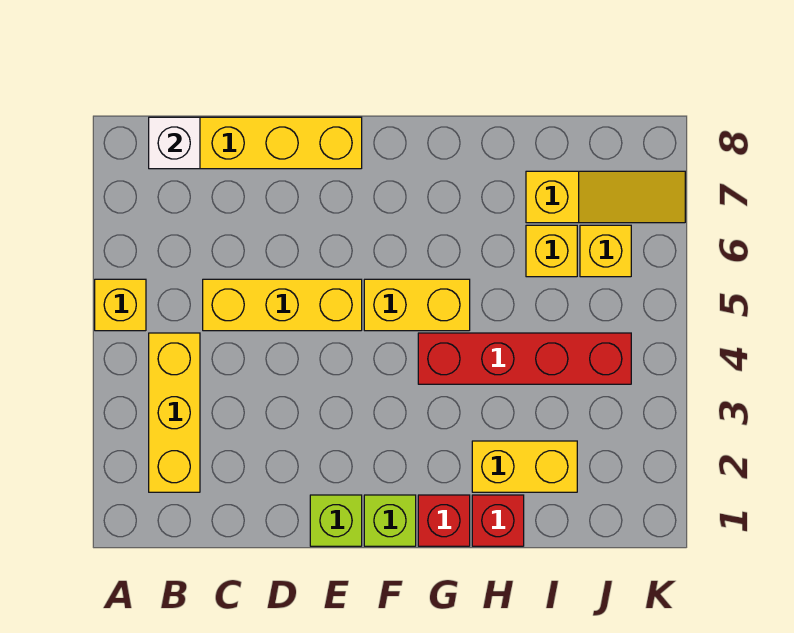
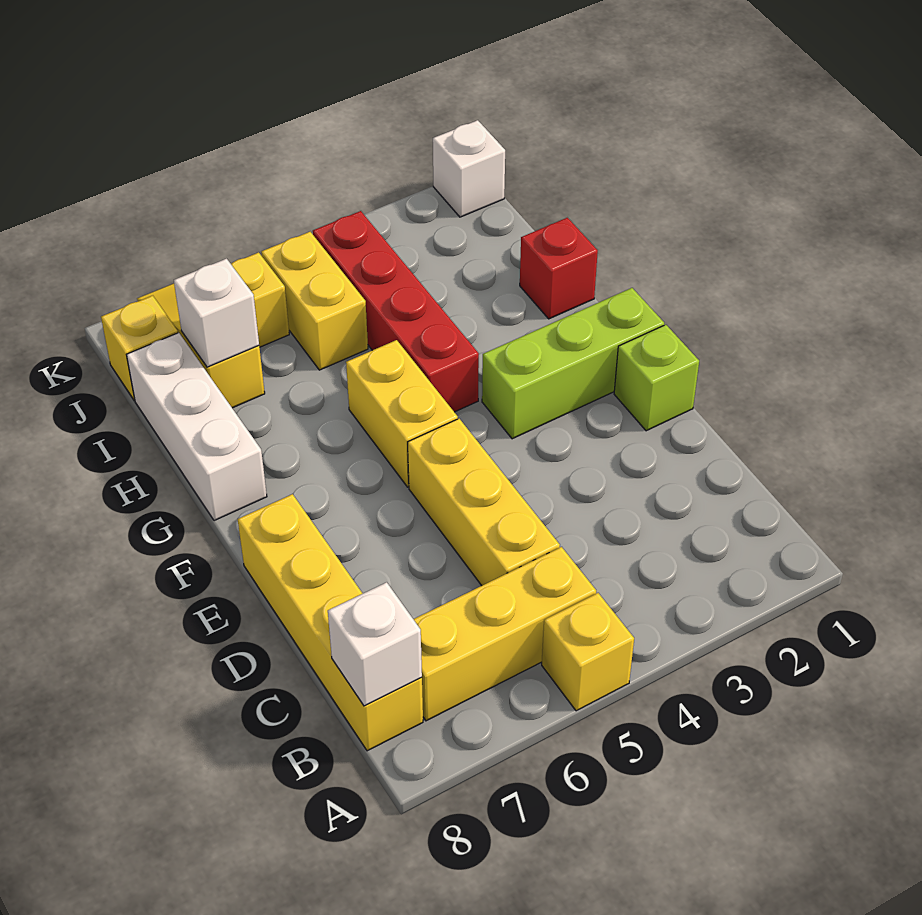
yellow brick B2:B4 level 1 -> yellow brick B5:B7 level 1
lime brick F1 level 1 -> lime brick F1:F3 level 1
red brick G1 level 1 -> none
none -> white brick G8:I8 level 1
yellow brick H2:I2 level 1 -> yellow brick I5:J5 level 1
yellow brick I6 level 1 -> yellow brick J8 level 1
none -> white brick I7 level 2
none -> white brick K1 level 1

